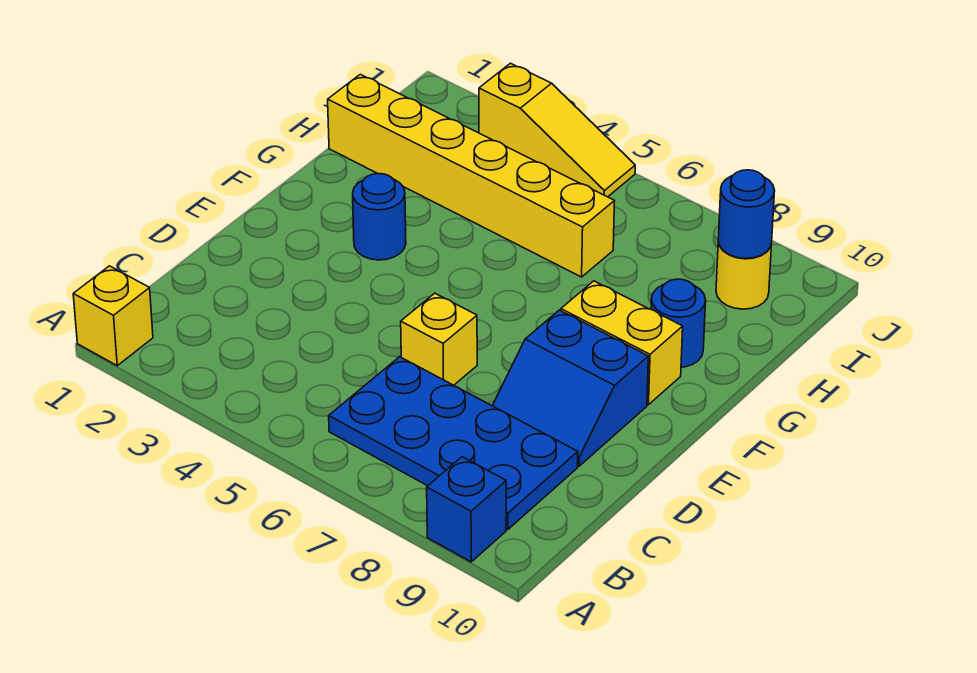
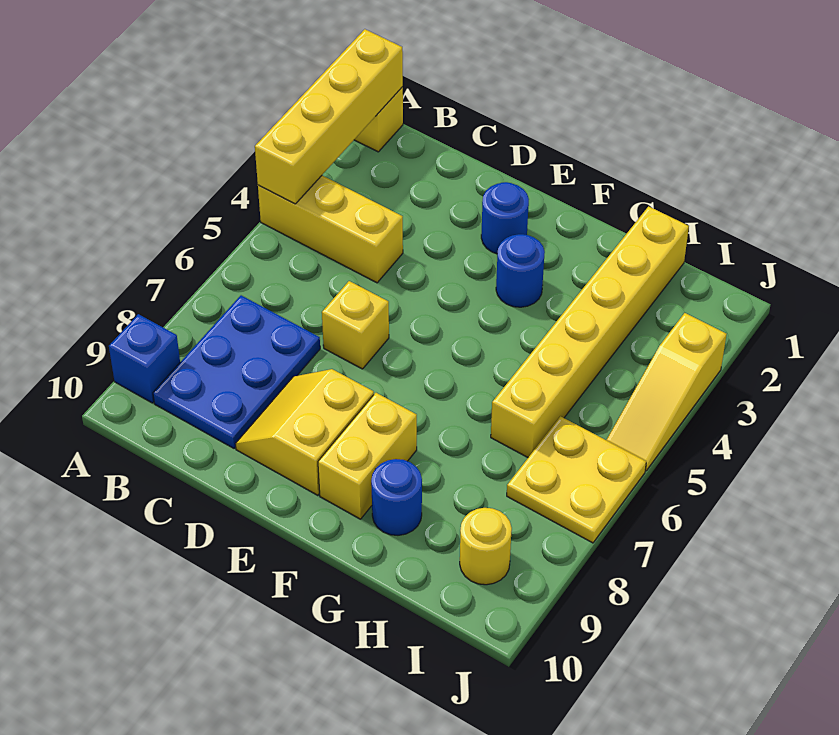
none -> yellow brick A1:A4 level 2
none -> yellow brick A4:C4 level 1
blue plate B6:C9 level 1 -> blue plate B7:C9 level 1
blue slope D8:E9 level 1 top E -> yellow slope D8:E9 level 1 top E
none -> yellow plate I6:J7 level 1
blue round brick I9 level 2 -> blue round brick E2 level 1

